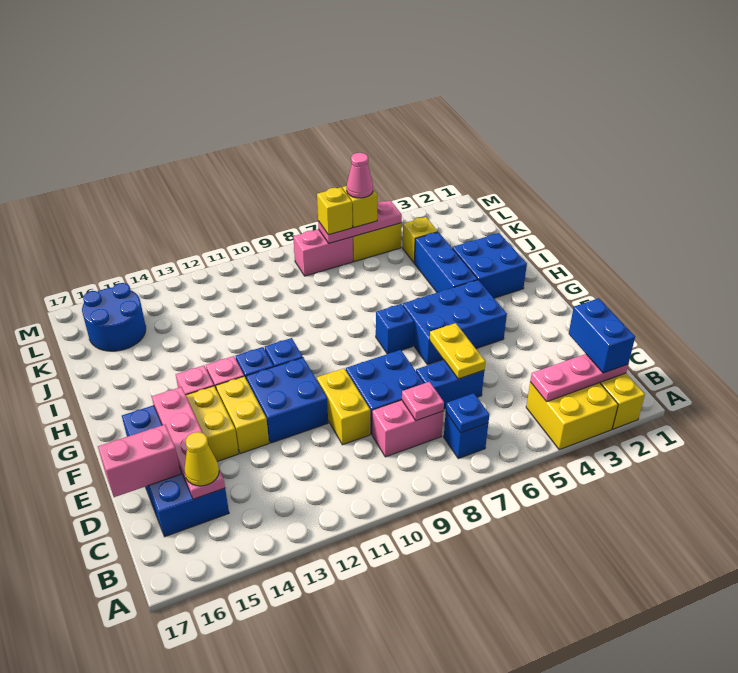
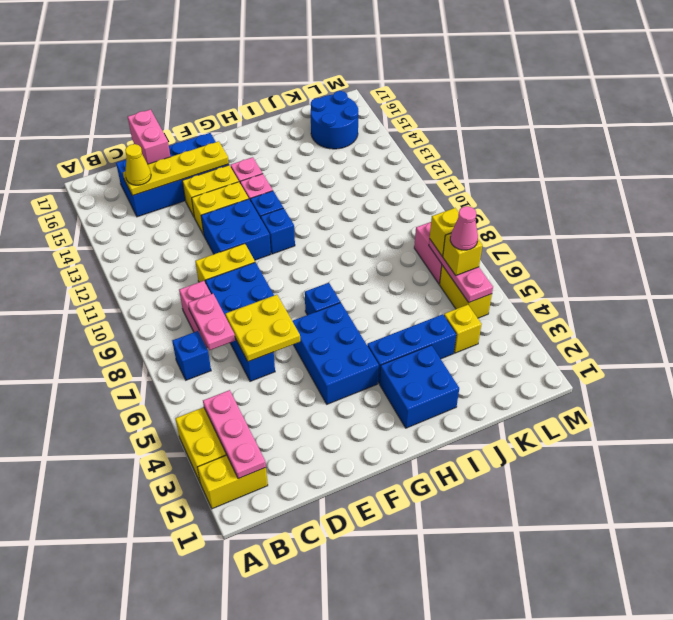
blue brick B2:C2 level 3 -> none
blue plate B7 level 2 -> none
pink plate C8 level 2 -> pink plate C7:C8 level 2
pink plate C15:F15 level 2 -> yellow plate C15:F15 level 2
yellow plate D6:E6 level 2 -> yellow plate D6:E7 level 2

